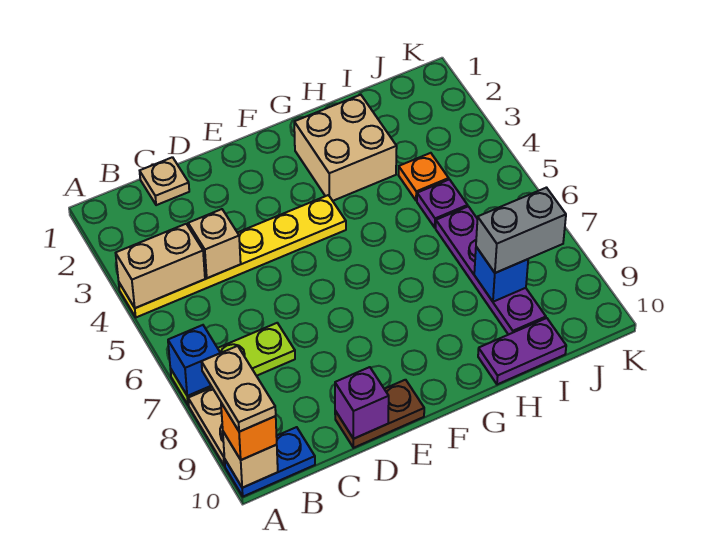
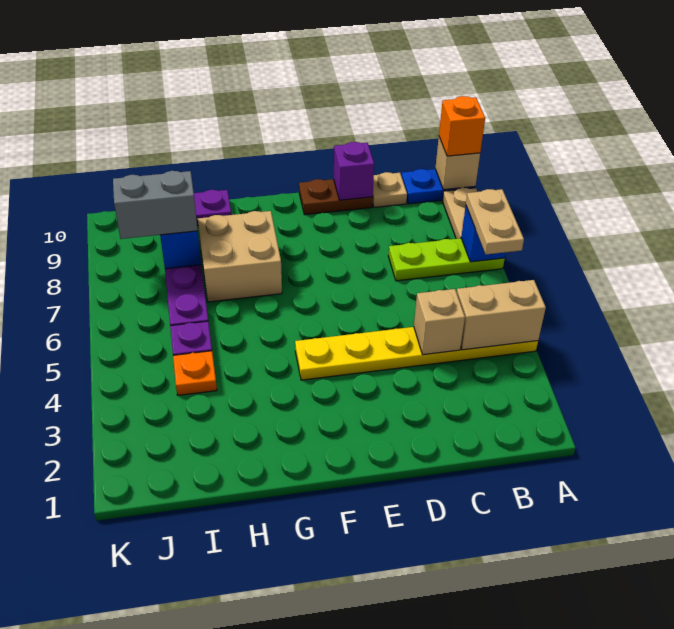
tan plate A9:A10 level 4 -> tan plate A6:A7 level 3
tan plate C1 level 1 -> tan plate C10 level 1
tan brick G2:H3 level 1 -> tan brick G7:H8 level 1

